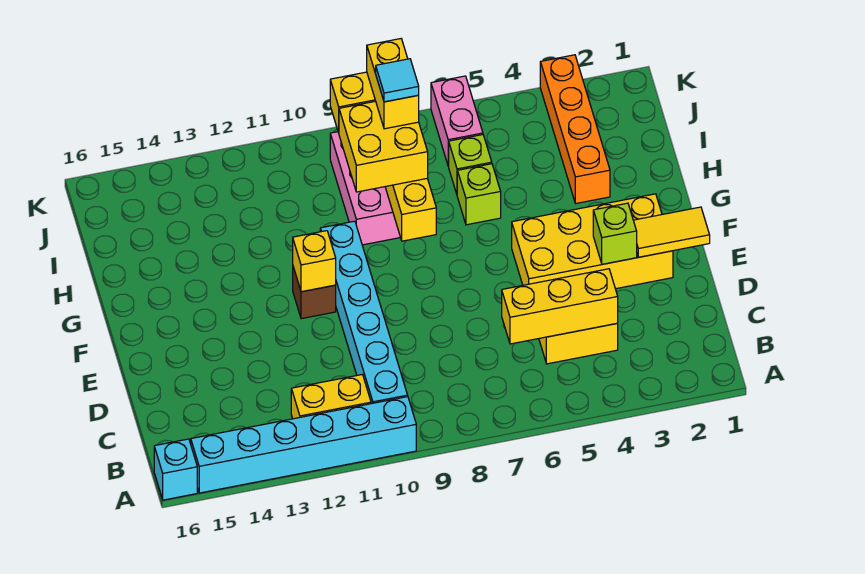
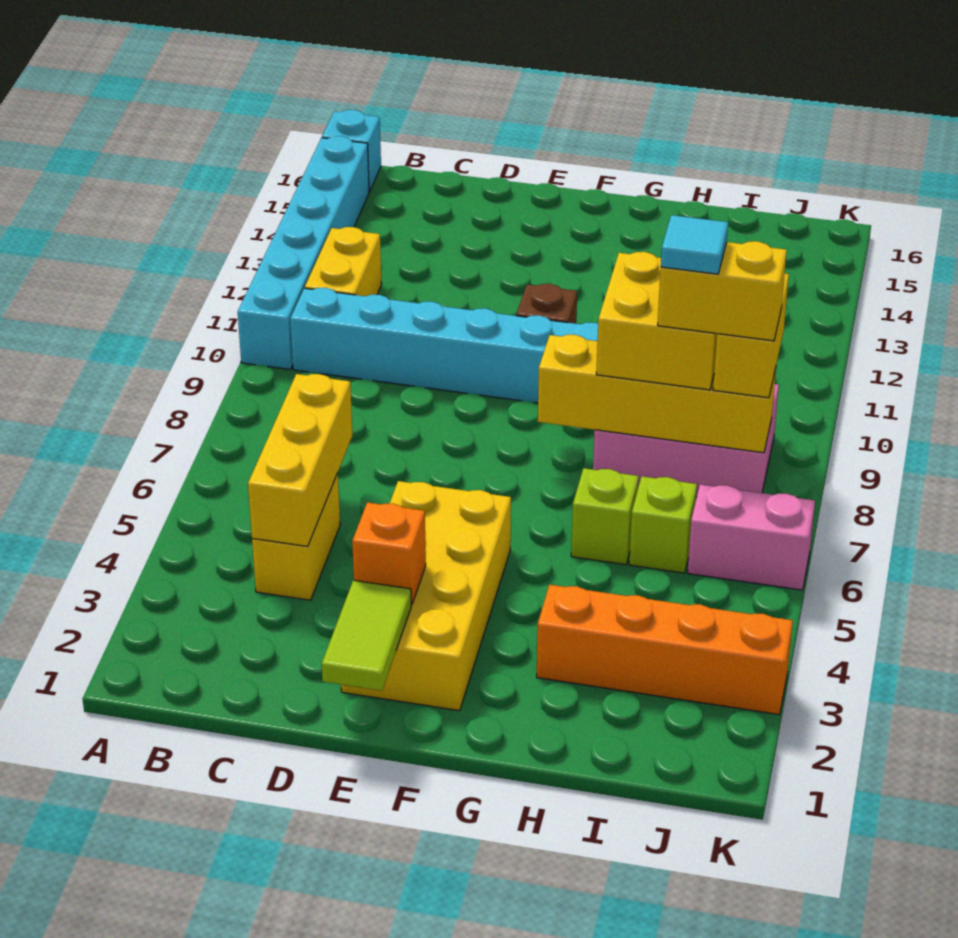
yellow tile E1:E2 level 2 -> lime tile E1:E2 level 2
lime brick E3 level 2 -> orange brick E3 level 2
yellow brick F11 level 2 -> none

